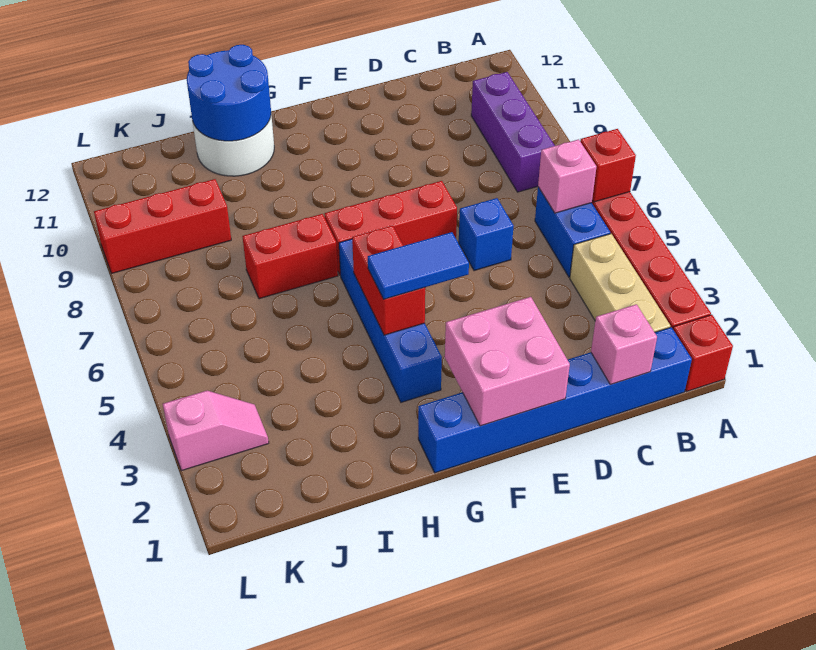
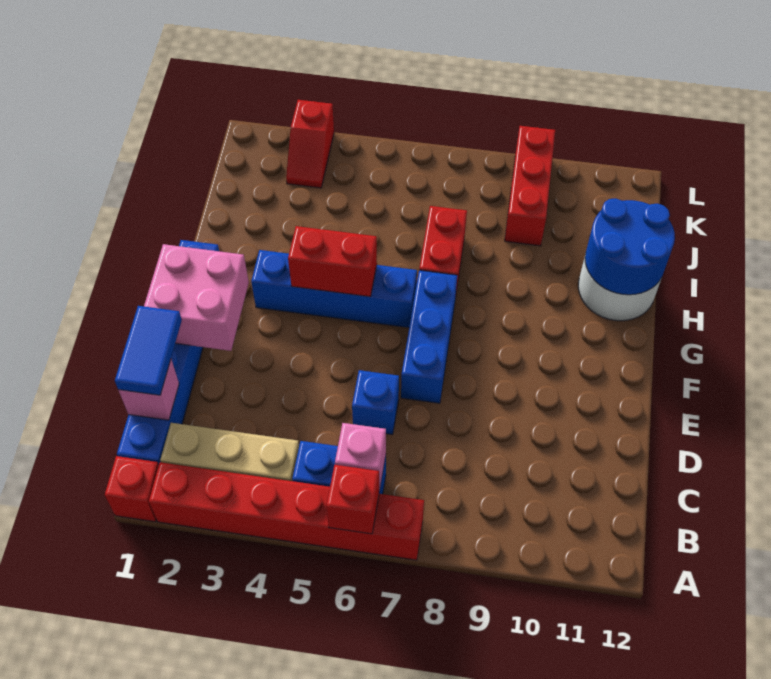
purple brick B8:B10 level 1 -> none
red brick E7:G7 level 1 -> blue brick E7:G7 level 1
blue tile F4:G4 level 3 -> blue tile C1:D1 level 3
pink slope K3:L3 level 1 top L -> red slope K3:L3 level 1 top L

